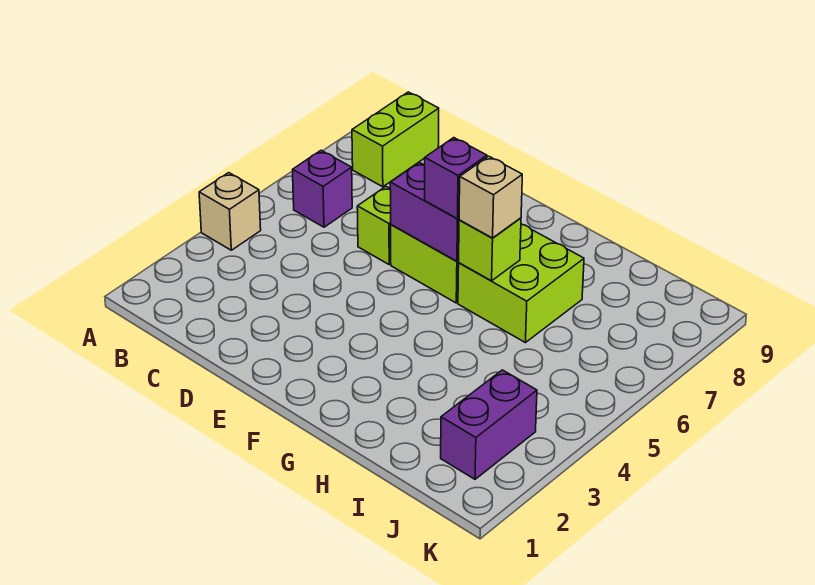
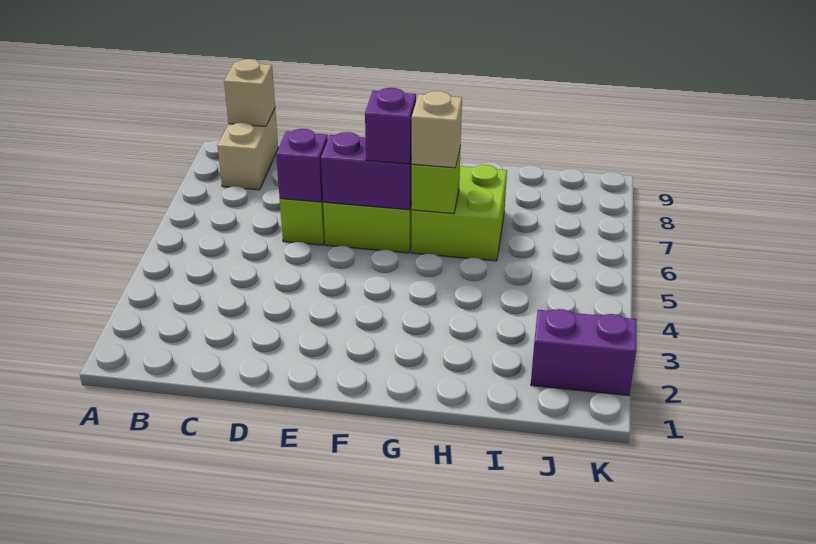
tan brick A4 level 1 -> tan brick B9 level 2
purple brick B6 level 1 -> purple brick D6 level 2
lime brick B8:B9 level 1 -> tan brick B8:B9 level 1
purple brick J2:J3 level 1 -> purple brick J2:K2 level 1

